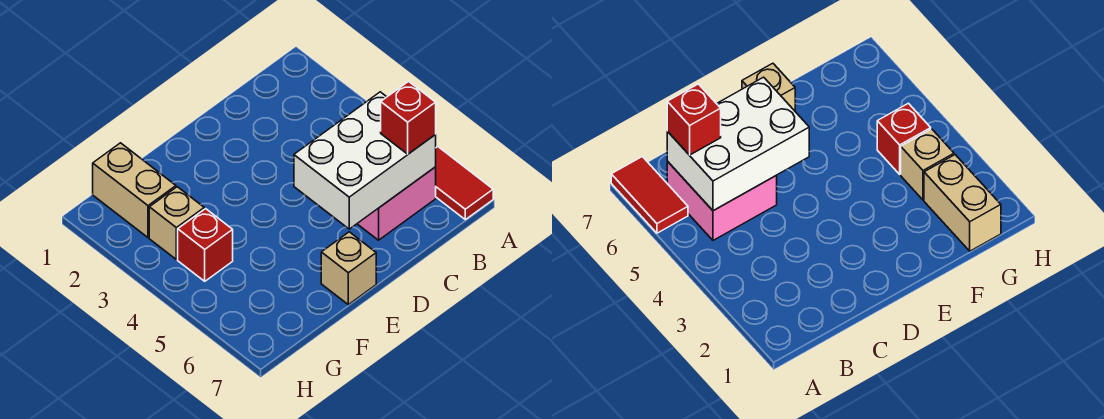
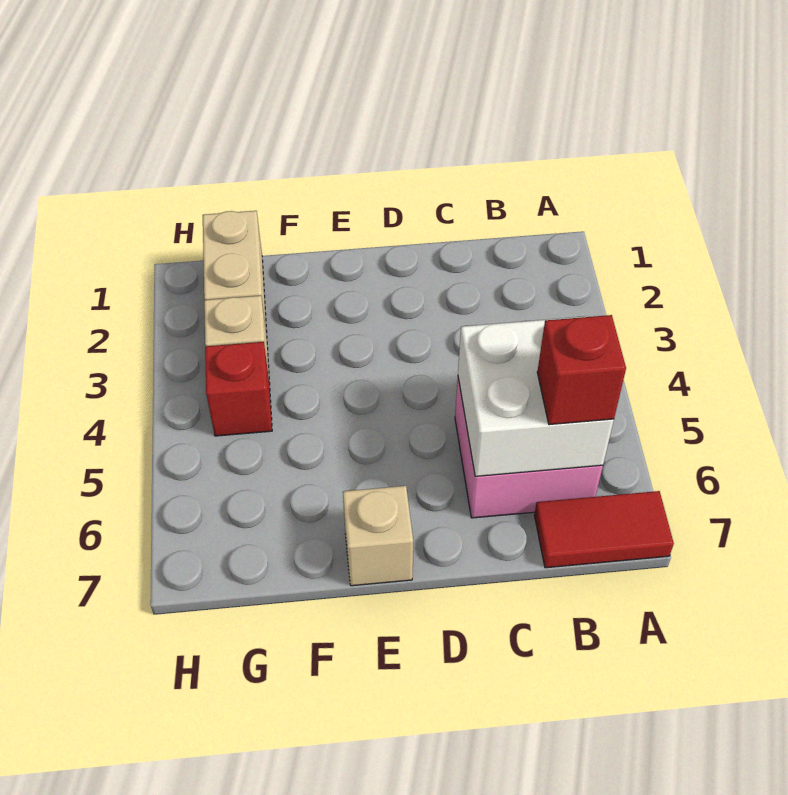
red tile A6:A7 level 1 -> red tile A7:B7 level 1
white brick B5:D6 level 2 -> white brick B5:C6 level 2

